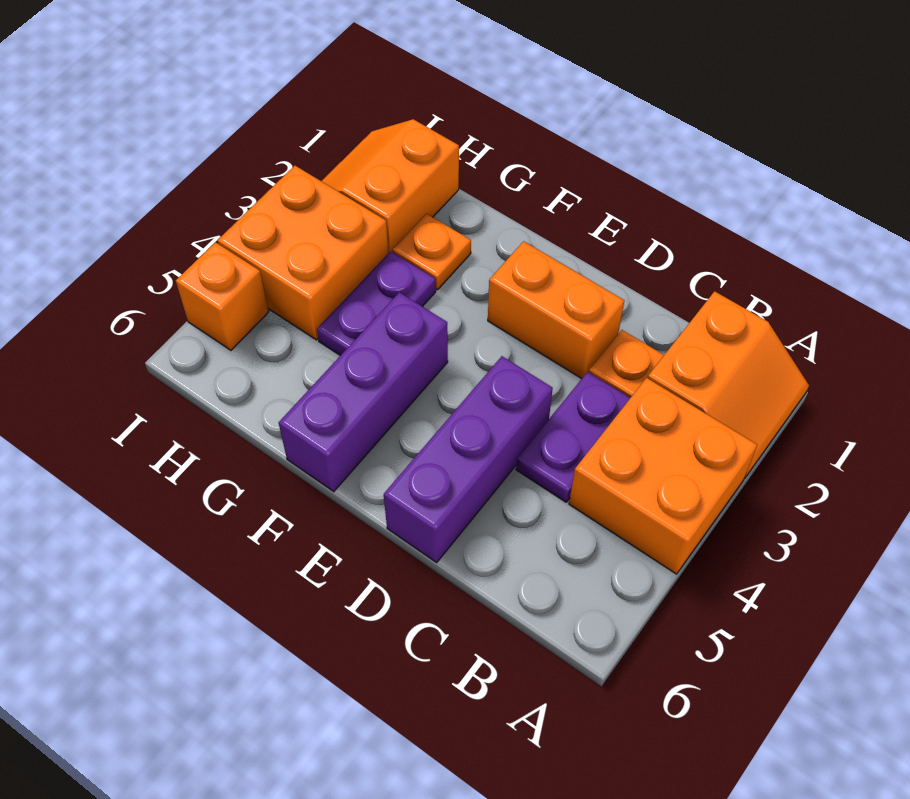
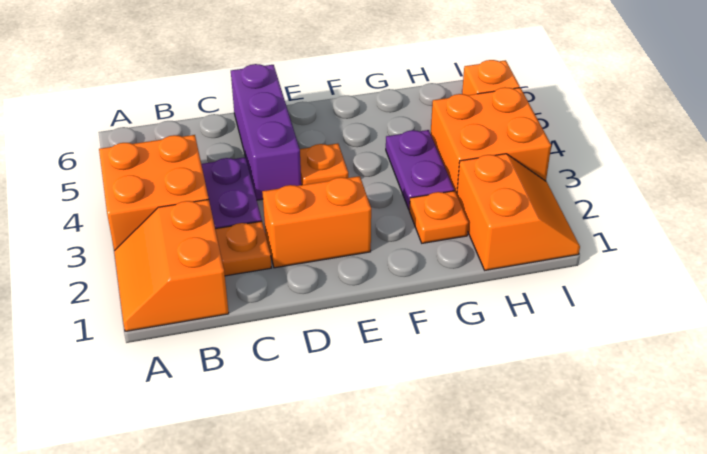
none -> orange plate E4 level 1
purple brick F4:F6 level 1 -> none

